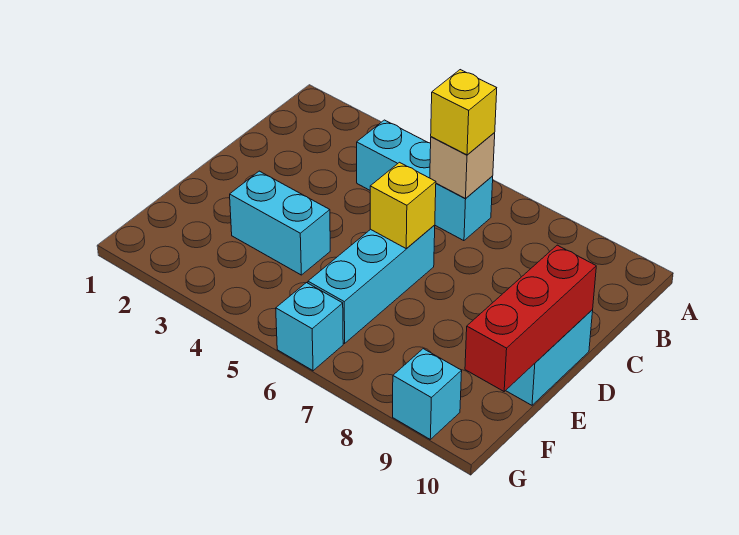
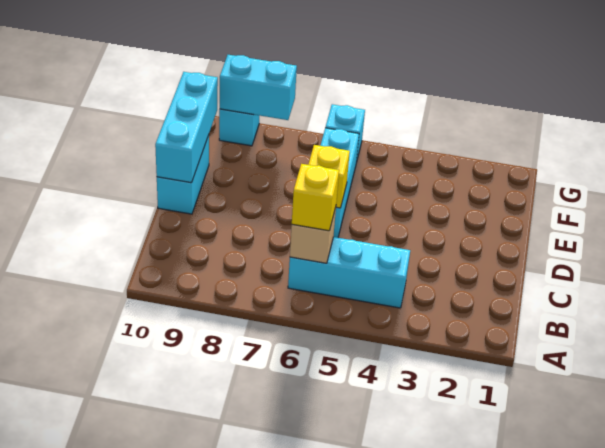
red brick D10:F10 level 2 -> cyan brick D10:F10 level 2
cyan brick E3:E4 level 1 -> cyan brick G8:G9 level 2

